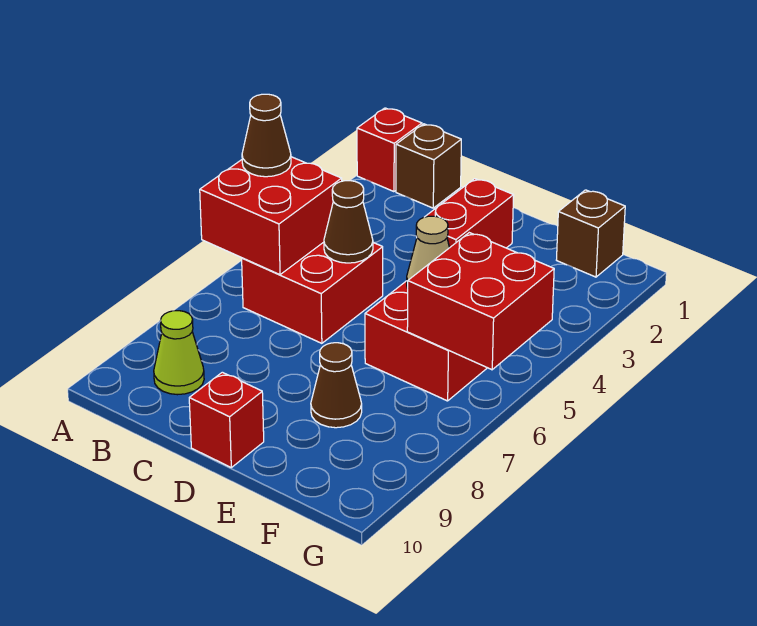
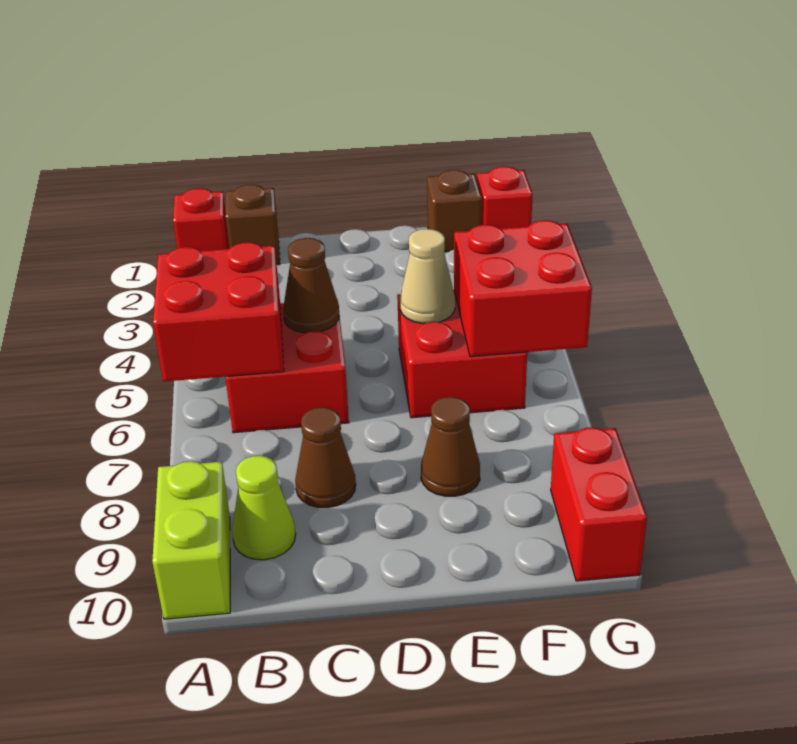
brown cone A5 level 3 -> brown cone C8 level 1
none -> lime brick A9:A10 level 1
red brick D2:D3 level 1 -> red brick G9:G10 level 1
red brick D10 level 1 -> red brick G1 level 1

